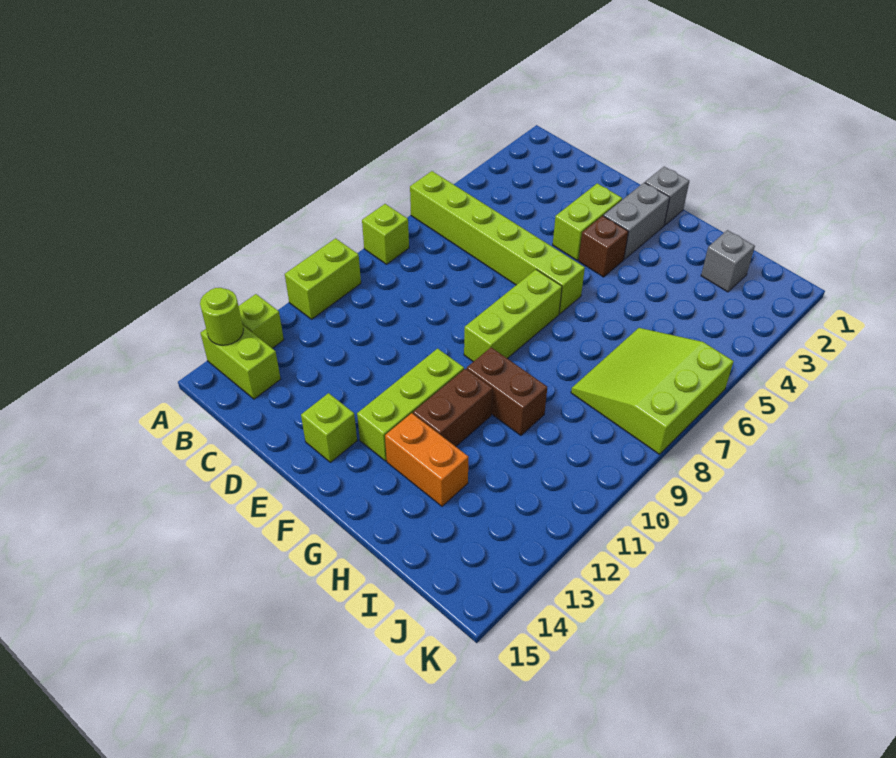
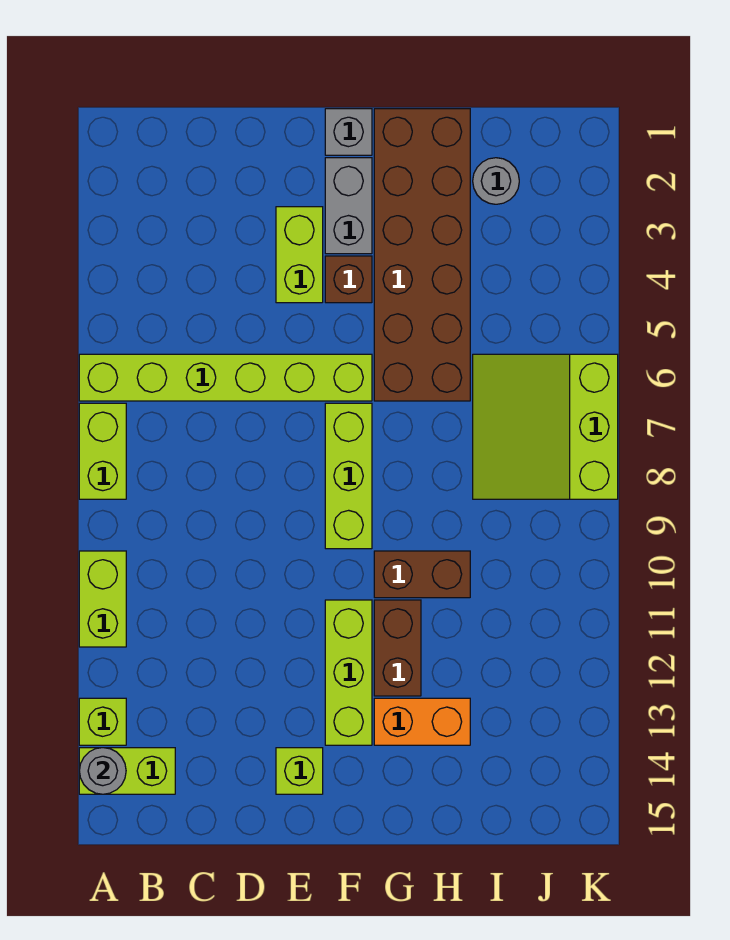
lime brick A8 level 1 -> lime brick A7:A8 level 1
lime round brick A14 level 2 -> grey round brick A14 level 2
none -> brown brick G1:H6 level 1
grey brick I2 level 1 -> grey round brick I2 level 1

